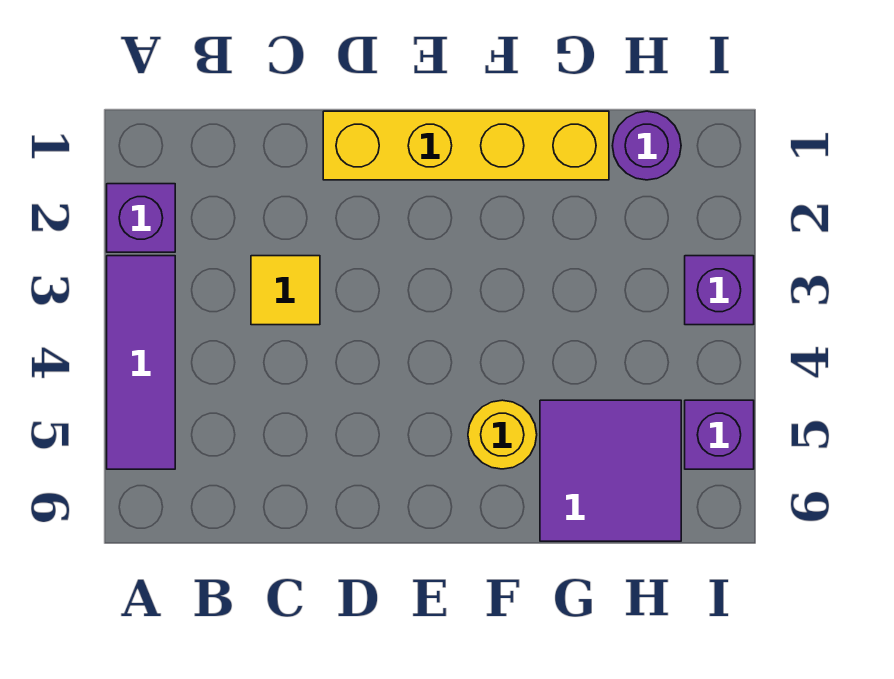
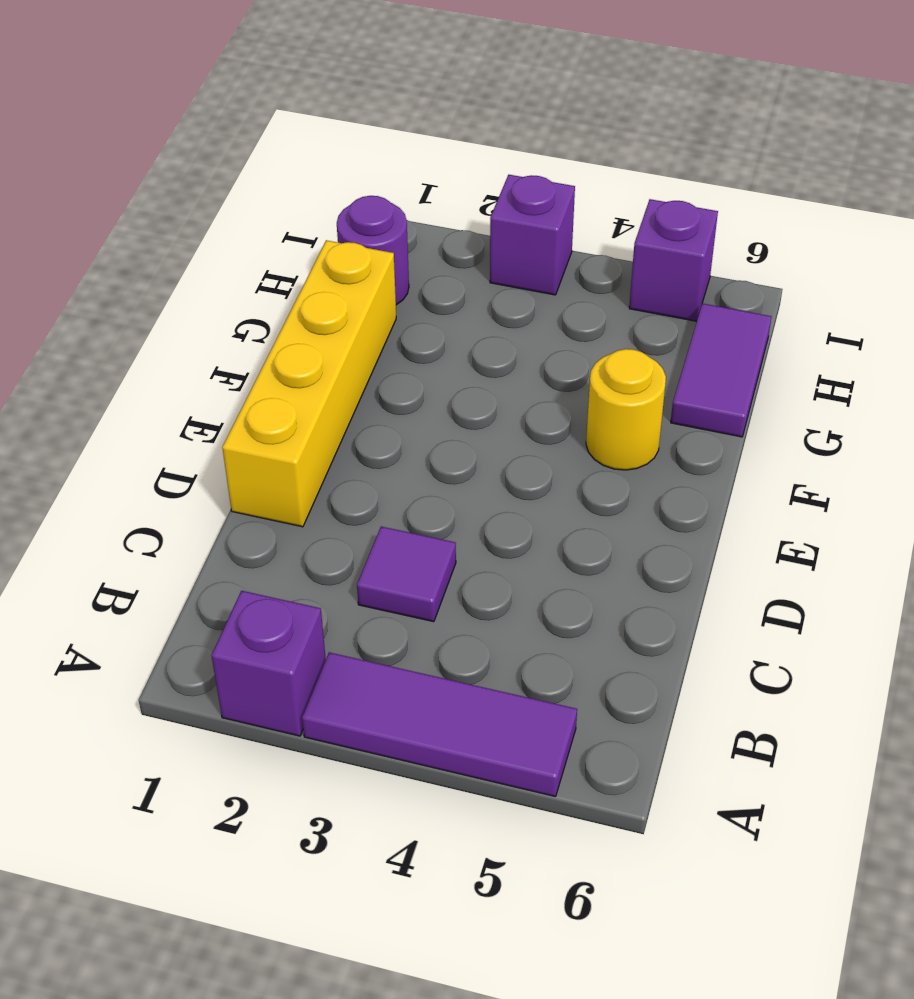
yellow tile C3 level 1 -> purple tile C3 level 1
purple tile G5:H6 level 1 -> purple tile G6:H6 level 1

